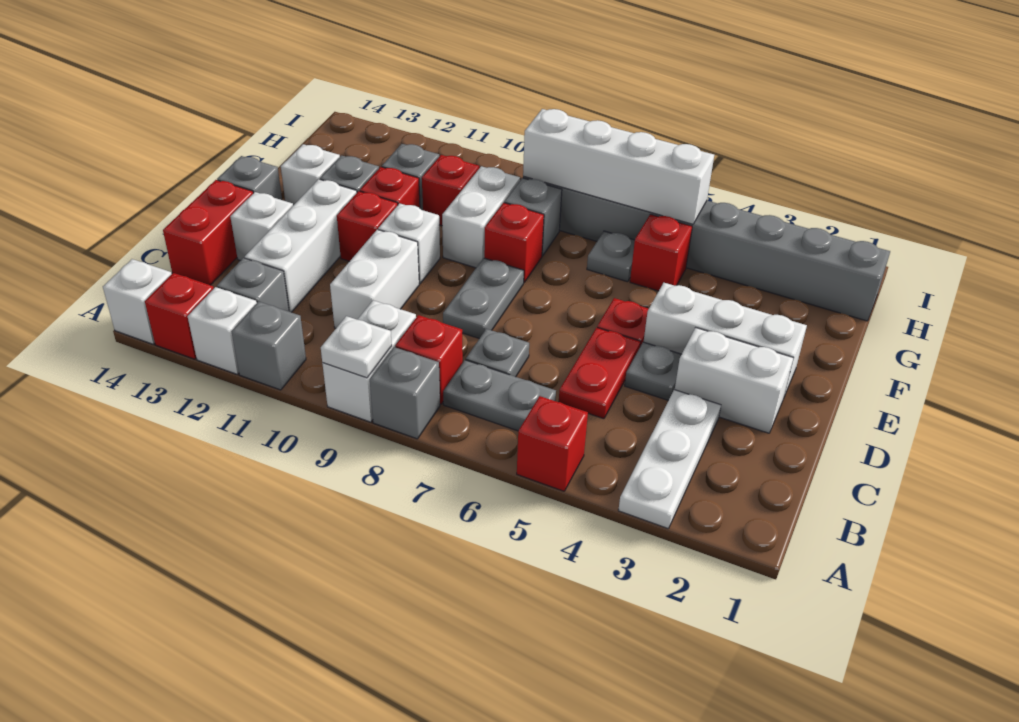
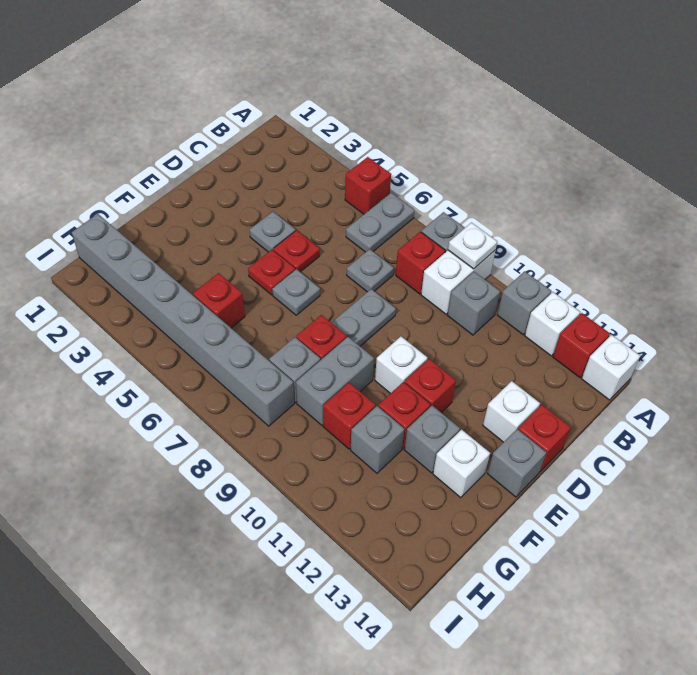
white plate A3:C3 level 1 -> none
grey plate B6:B7 level 1 -> grey plate A6:B6 level 1
grey brick B12 level 1 -> grey brick B10 level 1
red plate C5:D5 level 1 -> red plate D5 level 1
white brick C10:D10 level 1 -> none
white brick C12:E12 level 1 -> none
red brick C14:D14 level 1 -> red brick D14 level 1
white brick D2:D3 level 1 -> none
white brick E2:E4 level 1 -> none
white brick F9:G9 level 1 -> grey brick F9:G9 level 1
grey plate G6 level 1 -> grey plate E6 level 1
white brick H5:H8 level 2 -> none

